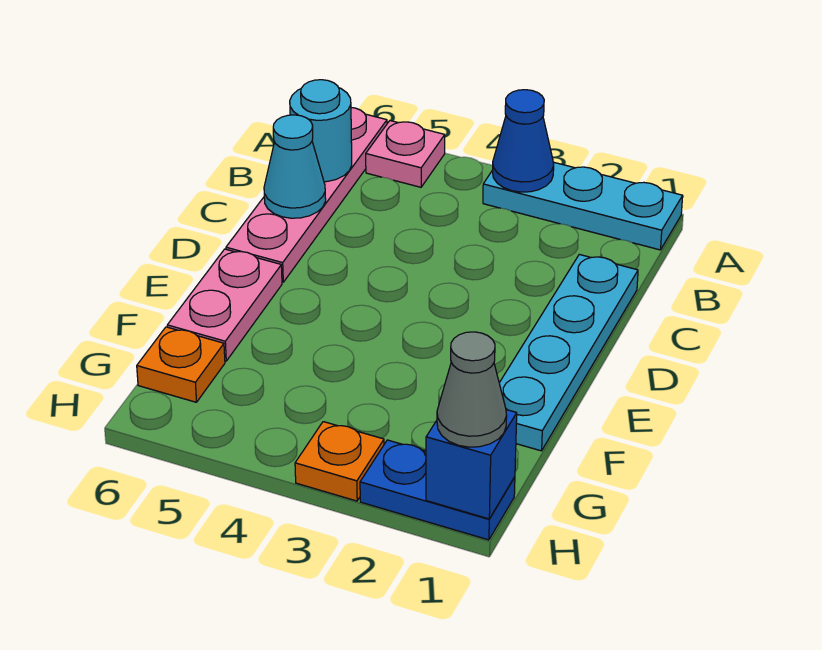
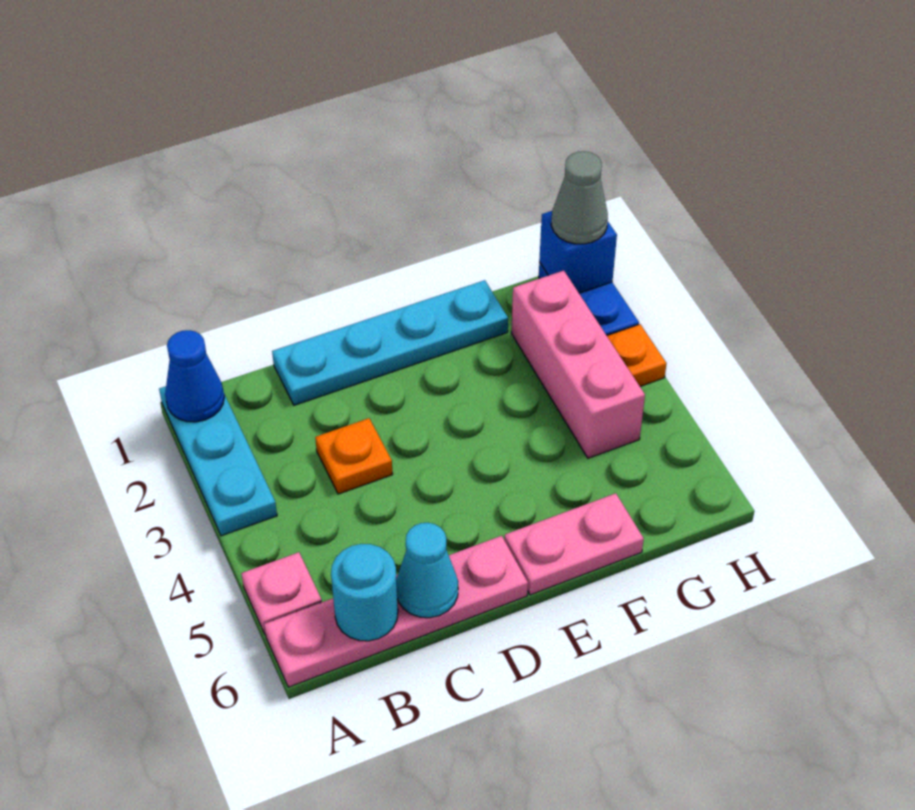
blue cone A3 level 2 -> blue cone A1 level 2
none -> pink brick G2:G4 level 1
orange plate G6 level 1 -> orange plate C3 level 1

